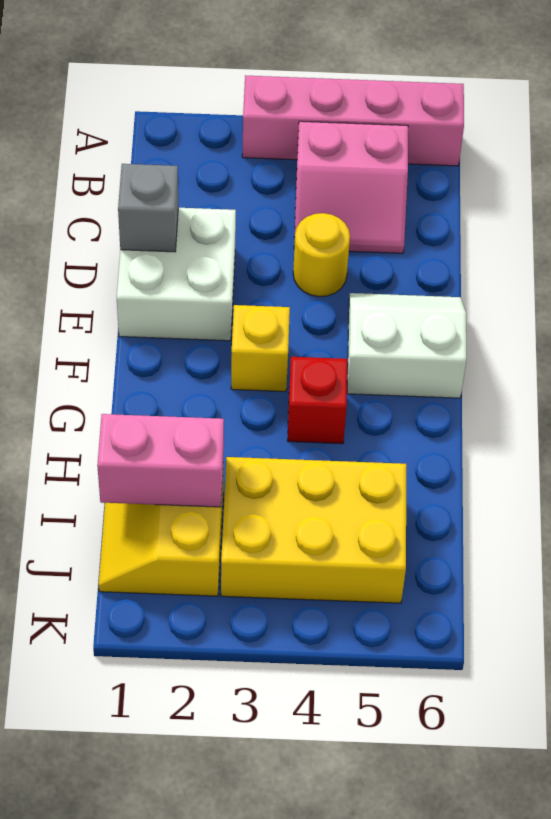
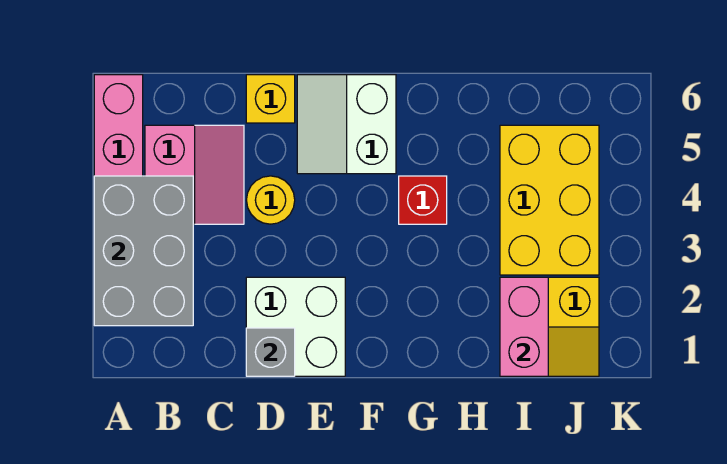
none -> grey brick A2:B4 level 2
yellow brick F3 level 1 -> yellow brick D6 level 1

